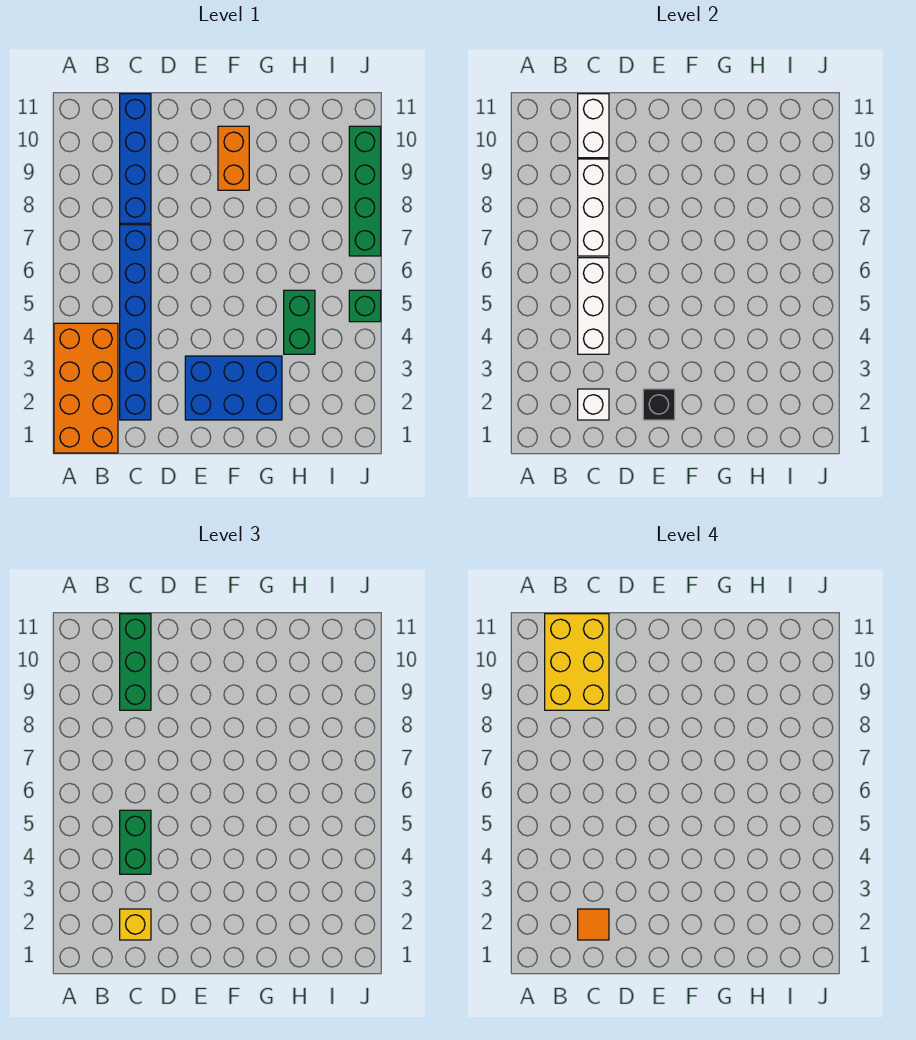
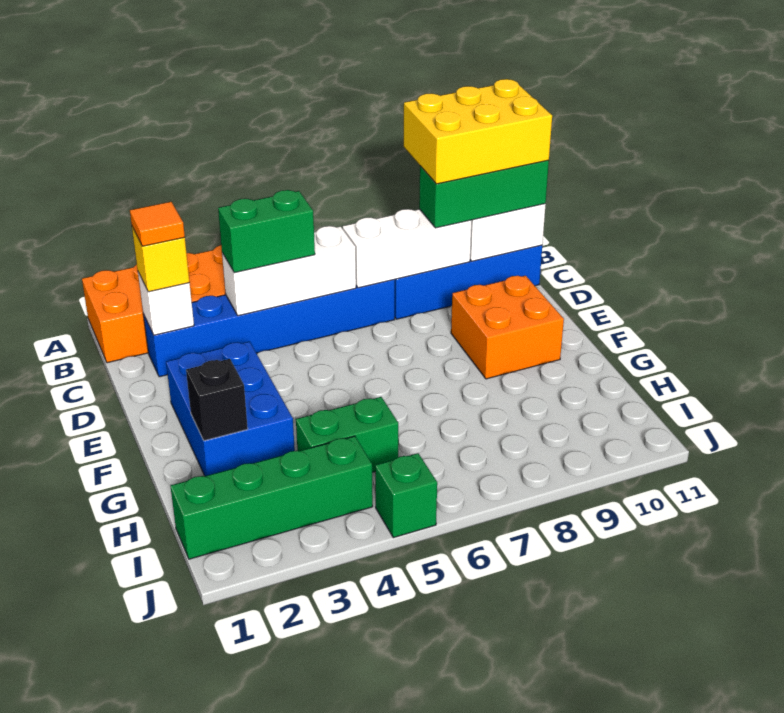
black brick E2 level 2 -> black brick G2 level 2
orange brick F9:F10 level 1 -> orange brick E9:F10 level 1
green brick J7:J10 level 1 -> green brick I1:I4 level 1

